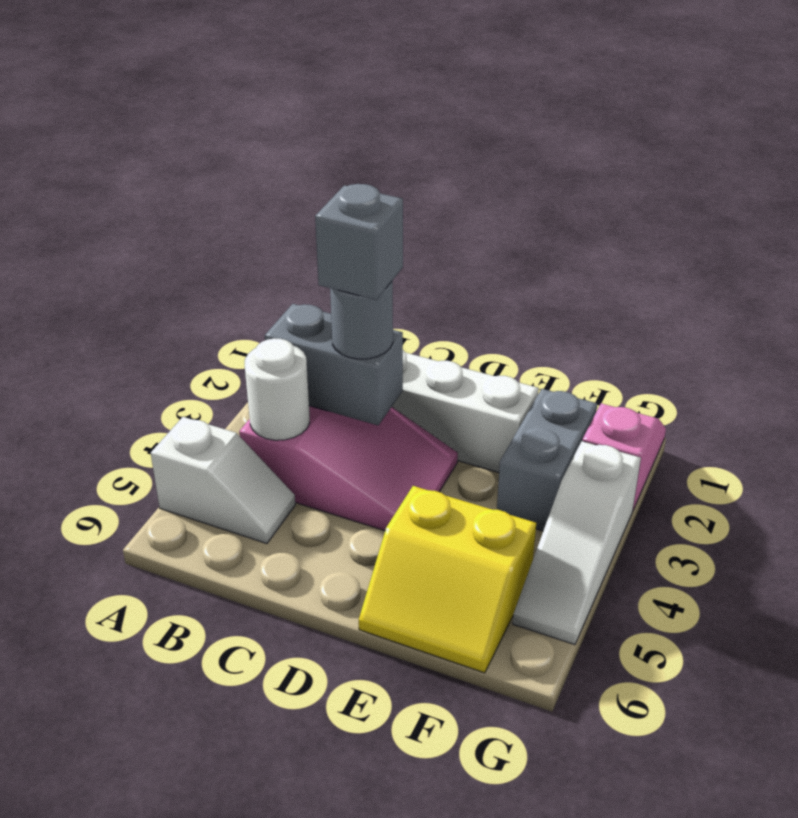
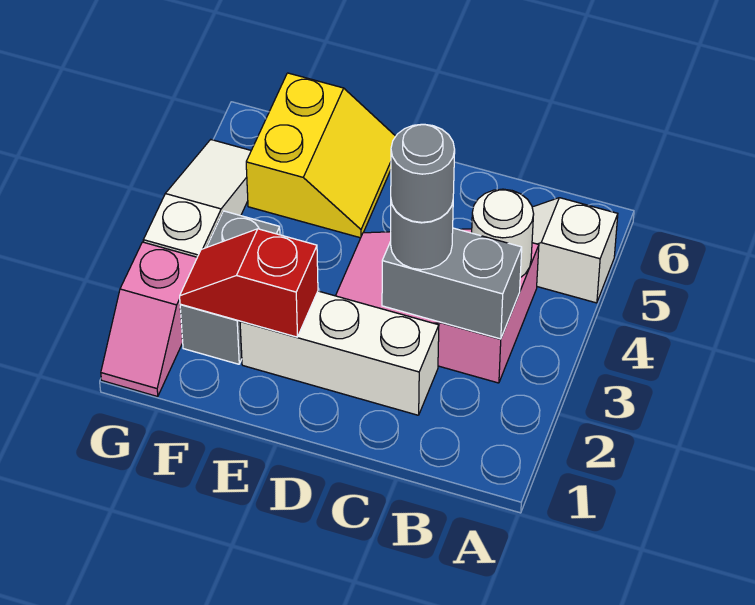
grey brick C3 level 4 -> grey round brick C3 level 4
none -> red slope E2:F2 level 2 top E
yellow slope E5:F6 level 1 top 5 -> yellow slope E5:F6 level 1 top F

